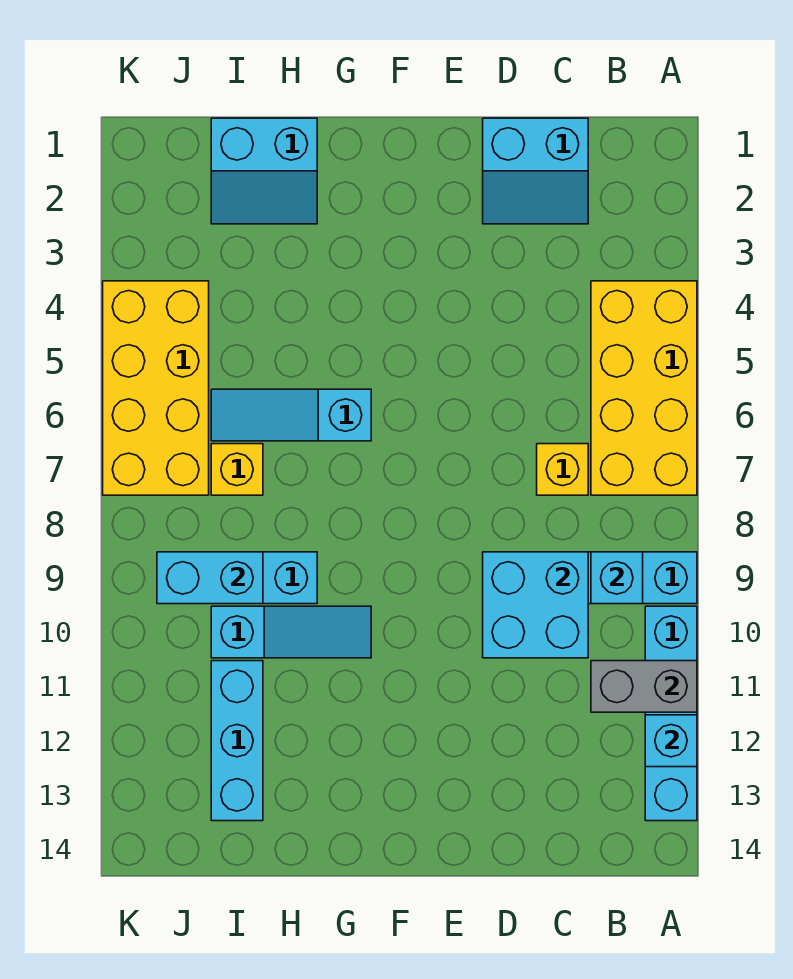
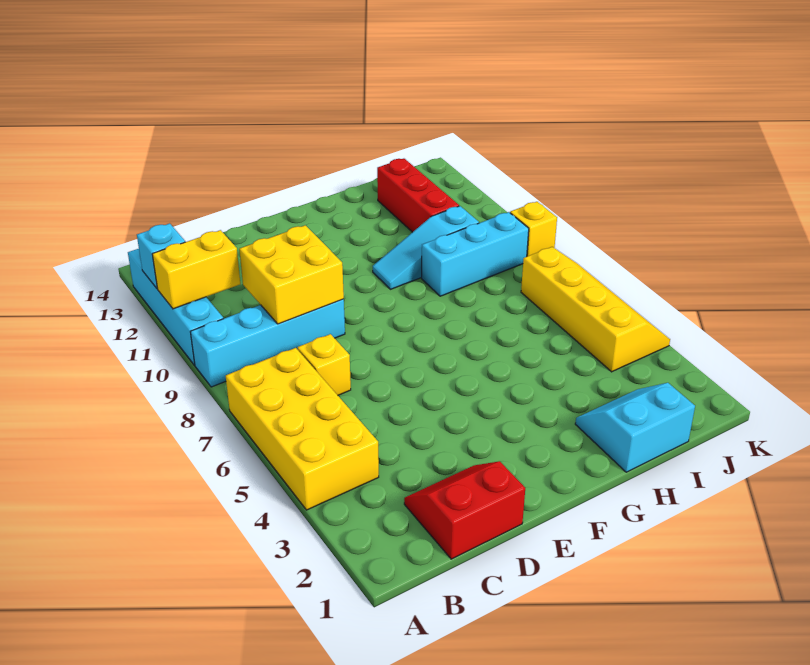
grey brick A11:B11 level 2 -> yellow brick A11:B11 level 2
cyan brick B9 level 2 -> none
cyan slope C1:D2 level 1 top 1 -> red slope C1:D2 level 1 top 1
cyan brick C9:D10 level 2 -> yellow brick C9:D10 level 2
cyan slope G6:I6 level 1 top G -> none
yellow brick I7 level 1 -> yellow brick K9 level 1
cyan brick I9:J9 level 2 -> none
cyan brick I11:I13 level 1 -> red brick I11:I13 level 1
yellow brick J4:K7 level 1 -> yellow slope J4:K7 level 1 top J

